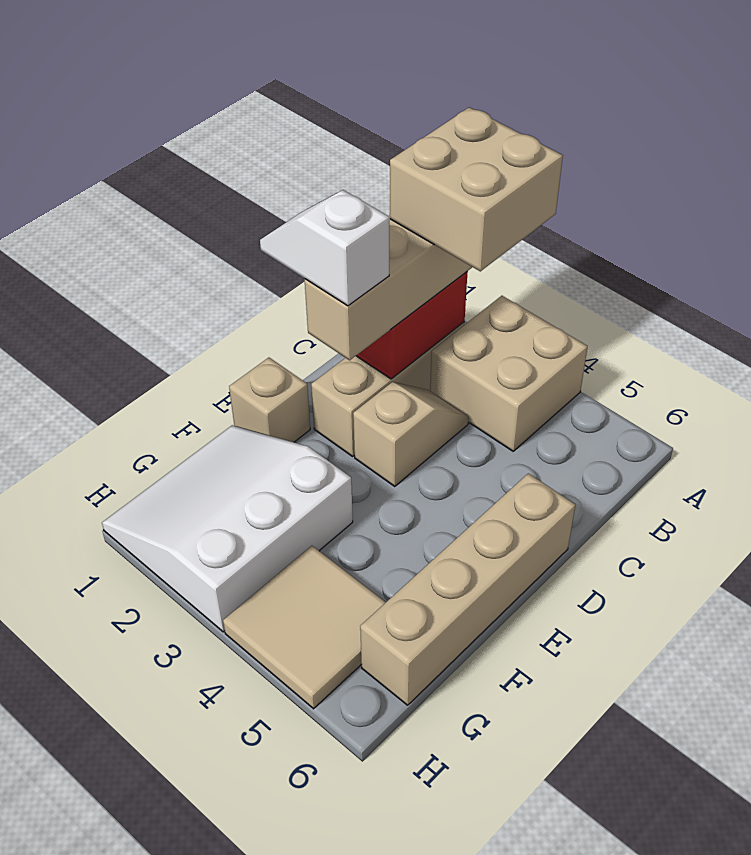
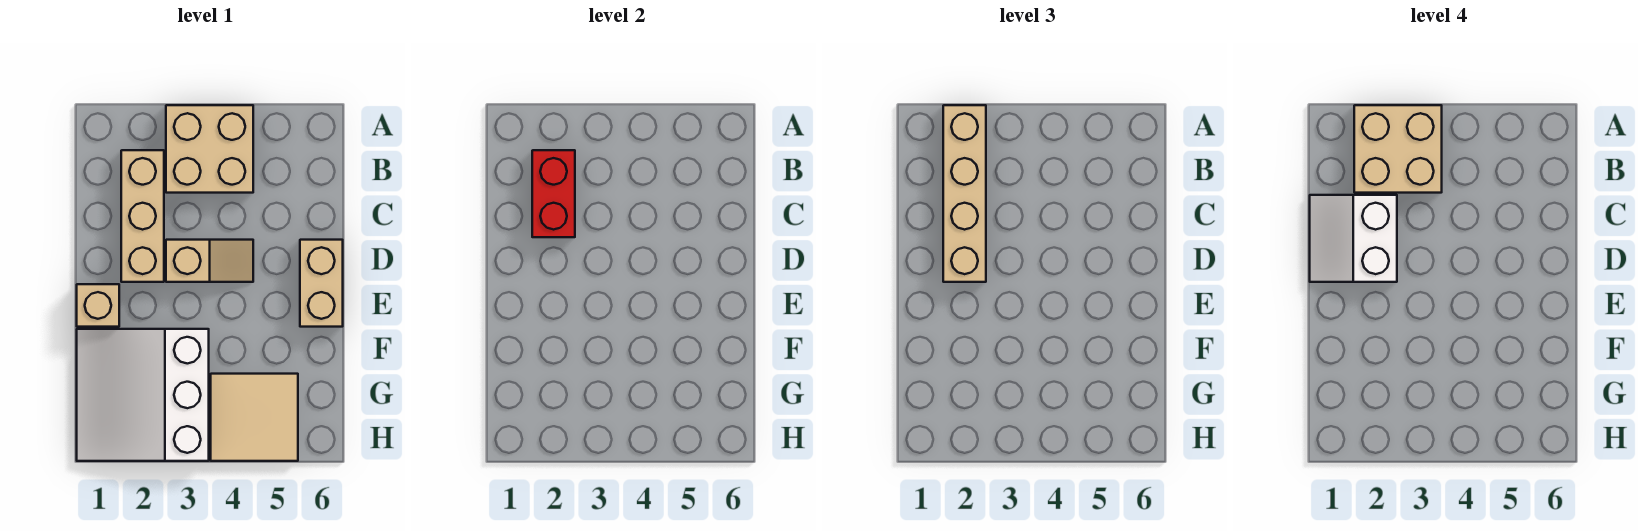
tan slope C3:D3 level 1 top D -> tan slope D3:D4 level 1 top 3
white slope D1:D2 level 4 top 2 -> white slope C1:D2 level 4 top 2
tan brick D6:G6 level 1 -> tan brick D6:E6 level 1

